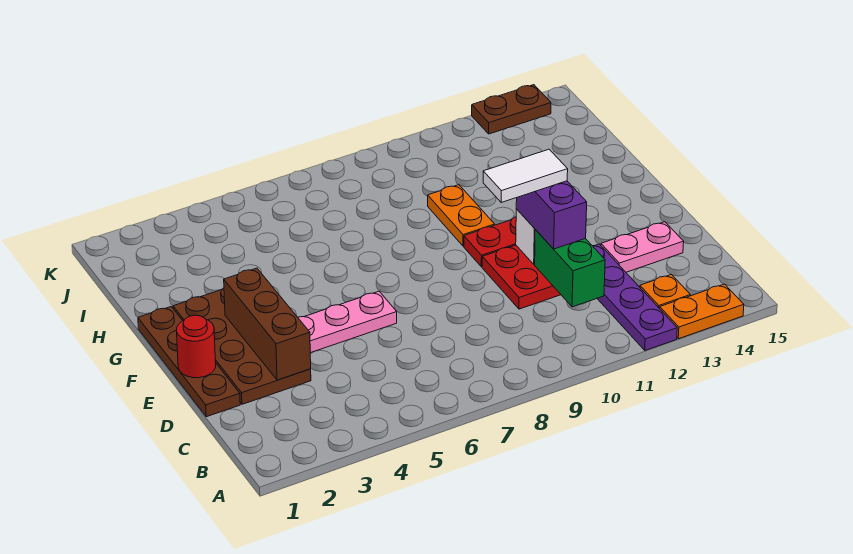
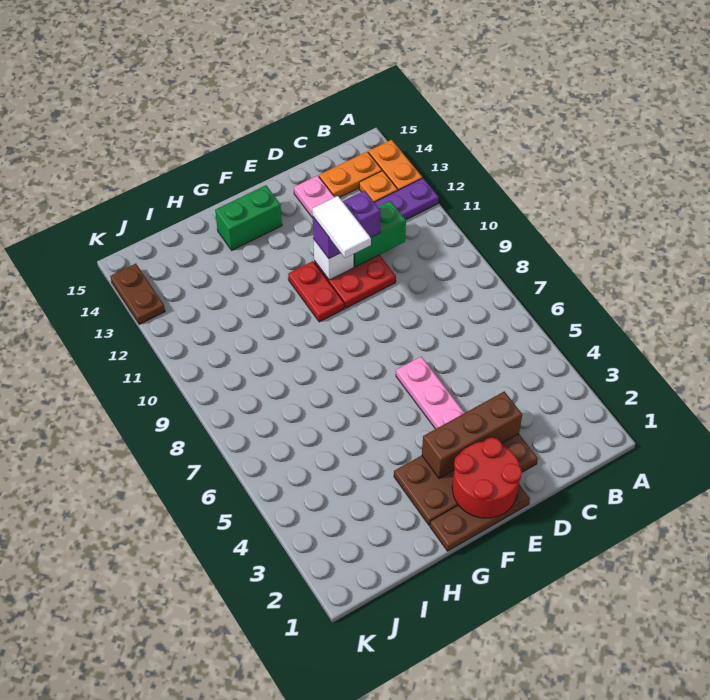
brown plate D1:G1 level 1 -> brown plate E1:G1 level 1
red round brick E1 level 2 -> red round brick E1:F2 level 2
none -> green brick F14:G14 level 1
orange plate G10:H10 level 1 -> orange plate B14:C14 level 1

